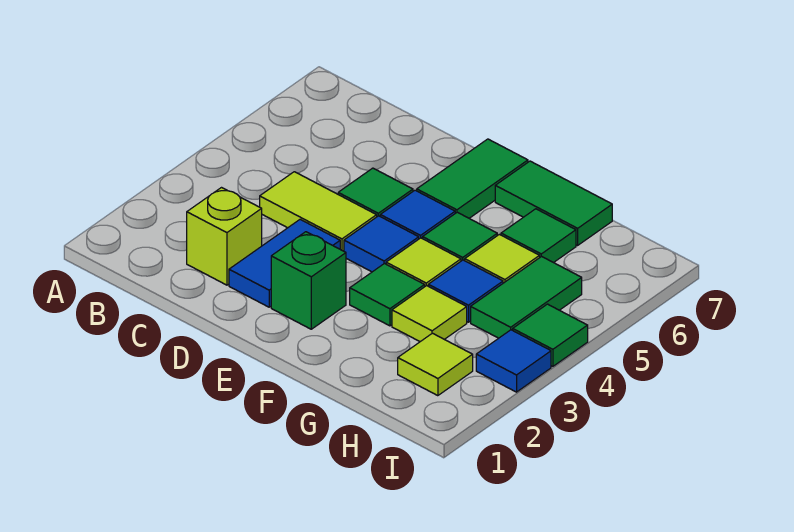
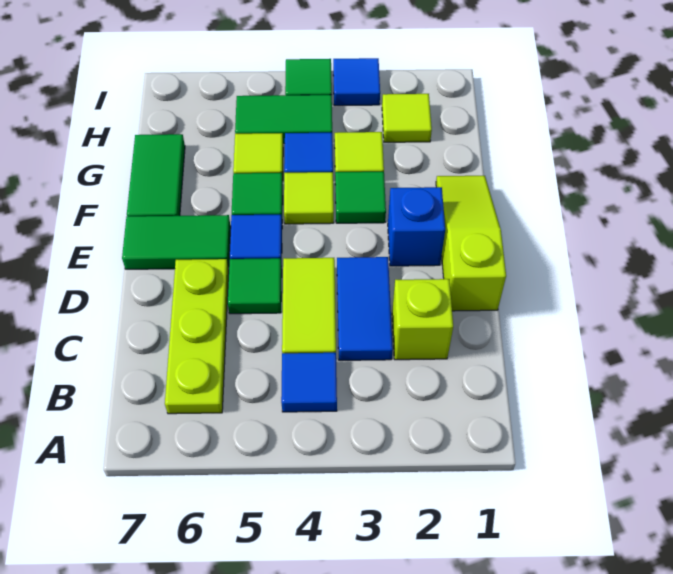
none -> lime plate B6:D6 level 1
none -> lime slope D1:F1 level 1 top D
blue tile D2:D3 level 1 -> blue tile C3:D3 level 1
green brick E2 level 1 -> blue brick E2 level 1
blue tile E4 level 1 -> blue tile B4 level 1
green tile G6 level 1 -> none

